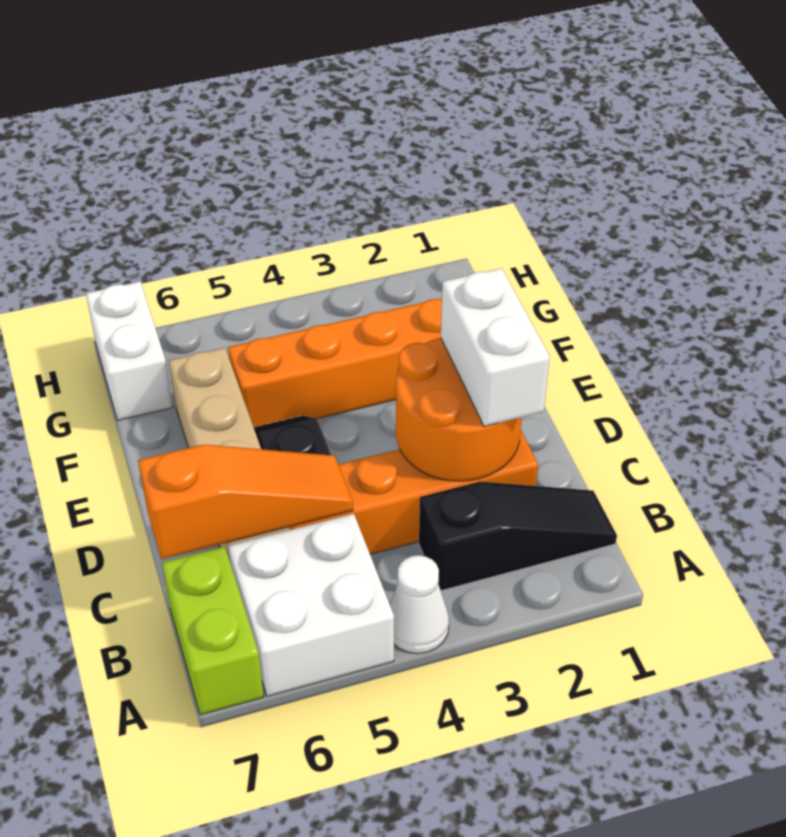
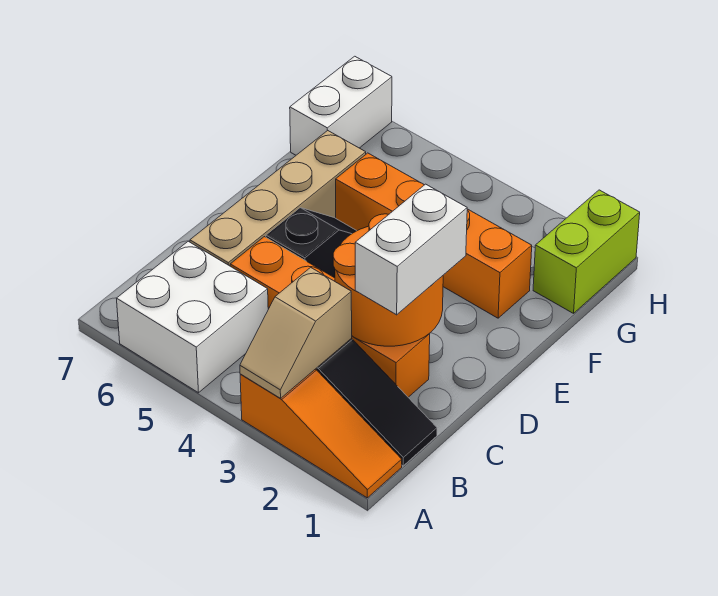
none -> tan slope A3:B3 level 2 top B
white cone A4 level 1 -> none
lime brick A7:B7 level 1 -> lime brick G1:H1 level 1
orange slope C5:C7 level 2 top 7 -> orange slope A1:A3 level 1 top 3

